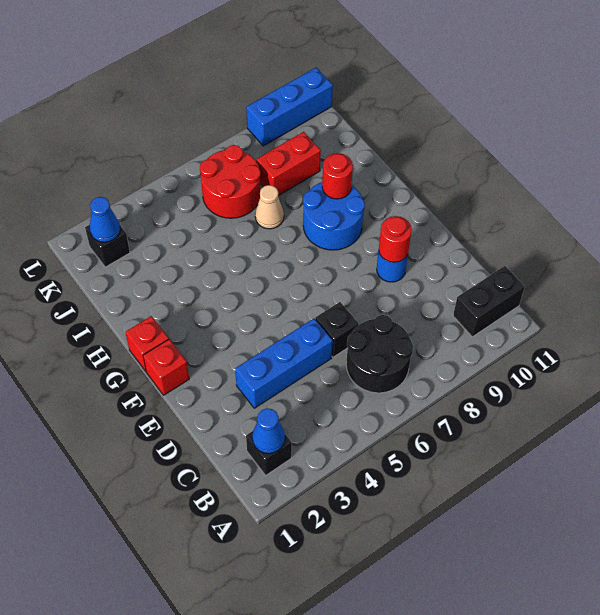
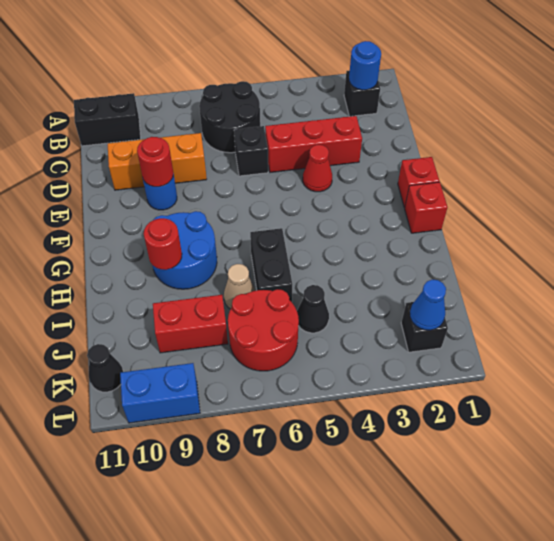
blue cone B2 level 2 -> blue round brick B2 level 2
blue brick D3:D5 level 1 -> red brick D3:D5 level 1
none -> orange brick D8:D10 level 1
none -> red cone E4 level 1
none -> black brick H6:I6 level 1
none -> black cone J5 level 1
none -> black cone K11 level 1
blue brick L9:L11 level 1 -> blue brick L9:L10 level 1

